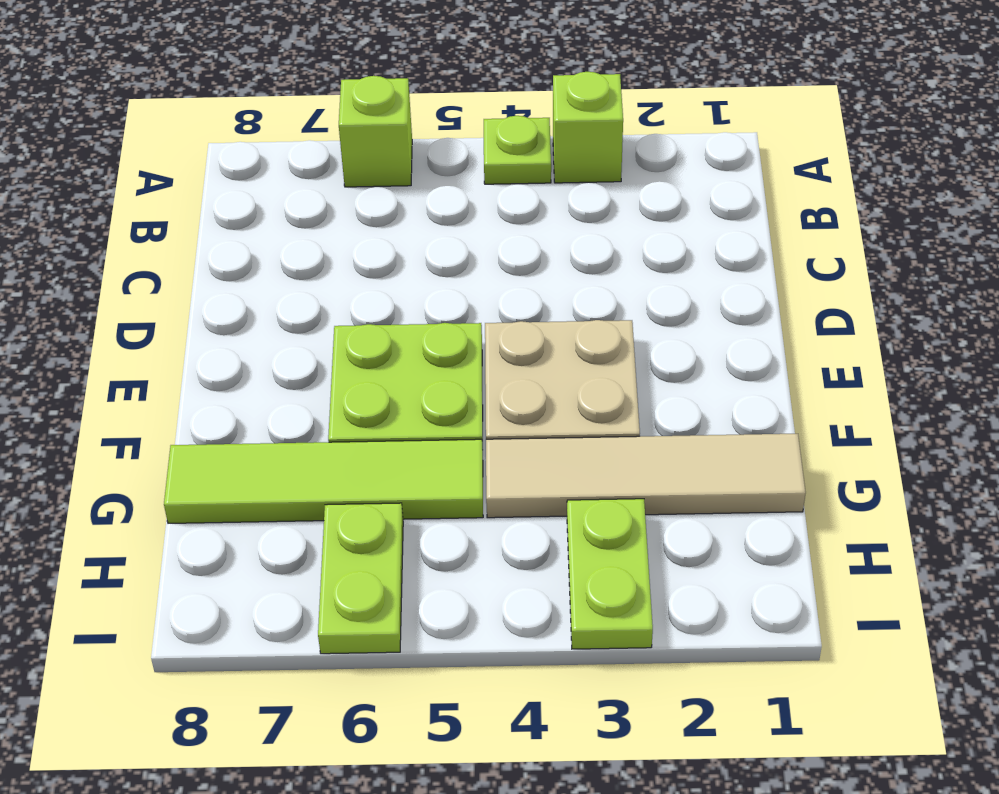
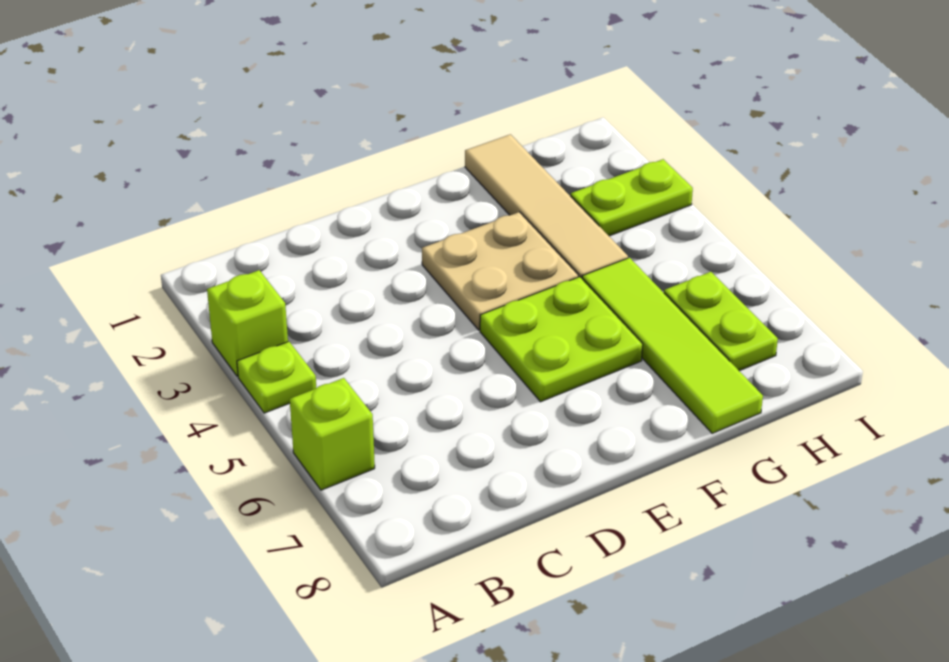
lime plate H6:I6 level 1 -> lime plate H6:H7 level 1

